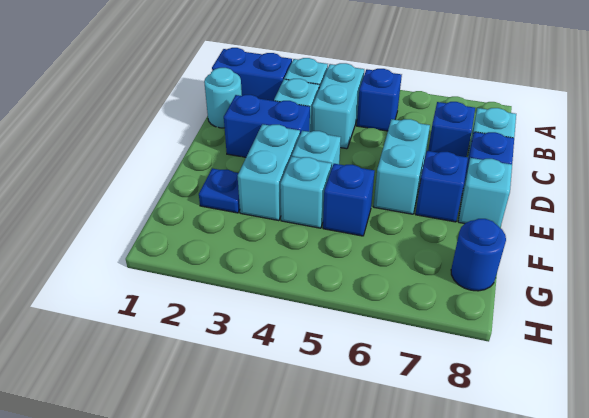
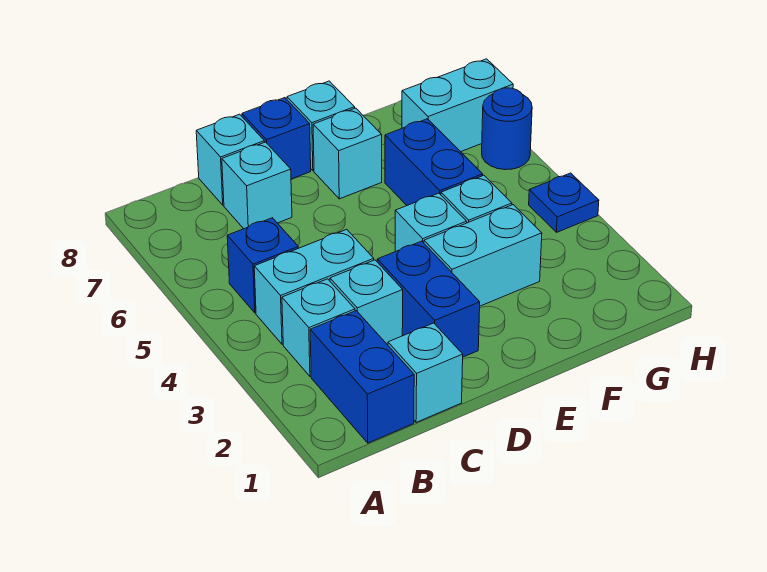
cyan round brick C1 level 1 -> cyan brick C1 level 1
blue brick C7 level 1 -> cyan brick C7 level 1
cyan brick D6:E6 level 1 -> cyan brick G7:H7 level 1
blue brick E7 level 1 -> cyan brick E7 level 1
blue plate F2 level 1 -> blue plate H4 level 1
blue brick F5 level 1 -> blue brick F5:F6 level 1
blue round brick G8 level 1 -> blue round brick H6 level 1

